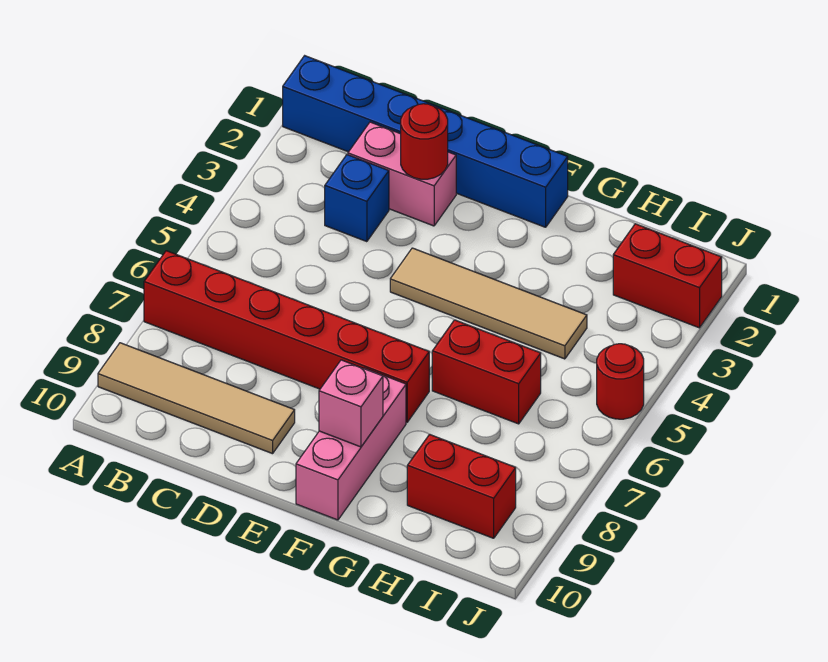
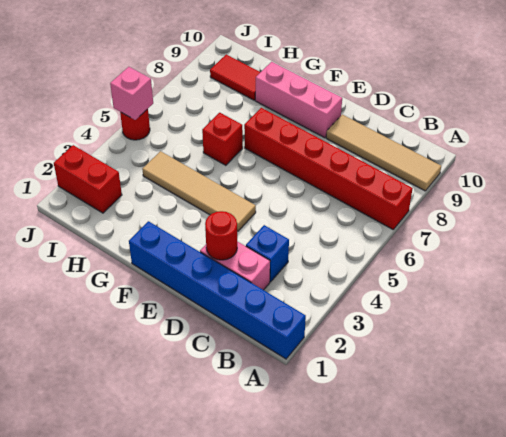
pink brick F8:F10 level 1 -> pink brick E9:G9 level 1
pink brick F9 level 2 -> pink brick J5 level 2
red brick G6:H6 level 1 -> red brick G6 level 1
red brick H9:I9 level 1 -> red tile H9:I9 level 1

